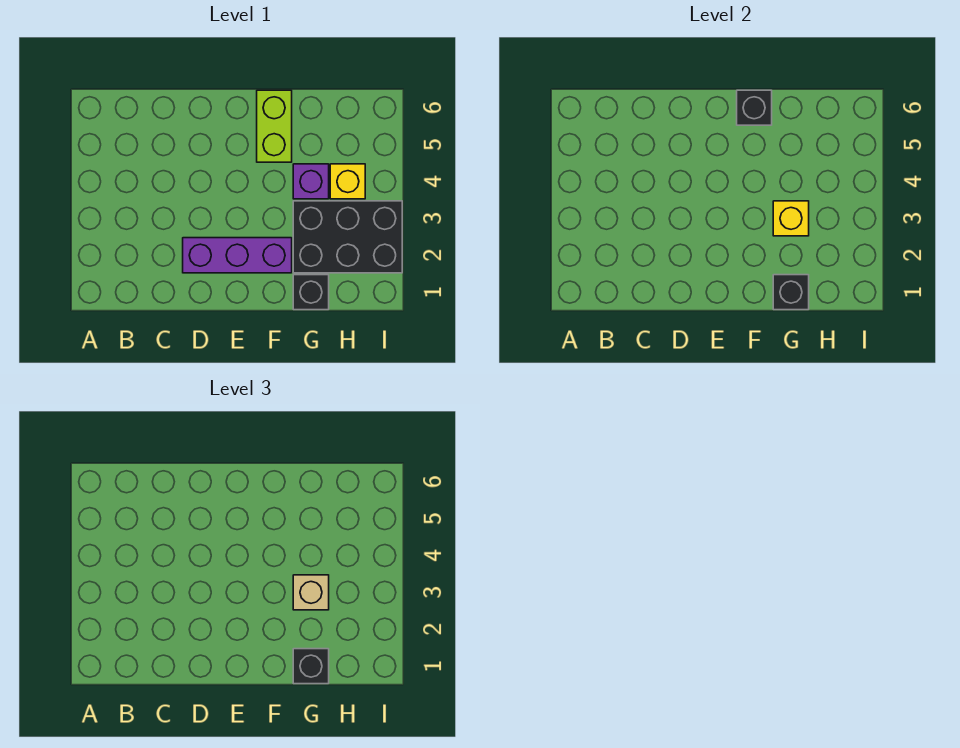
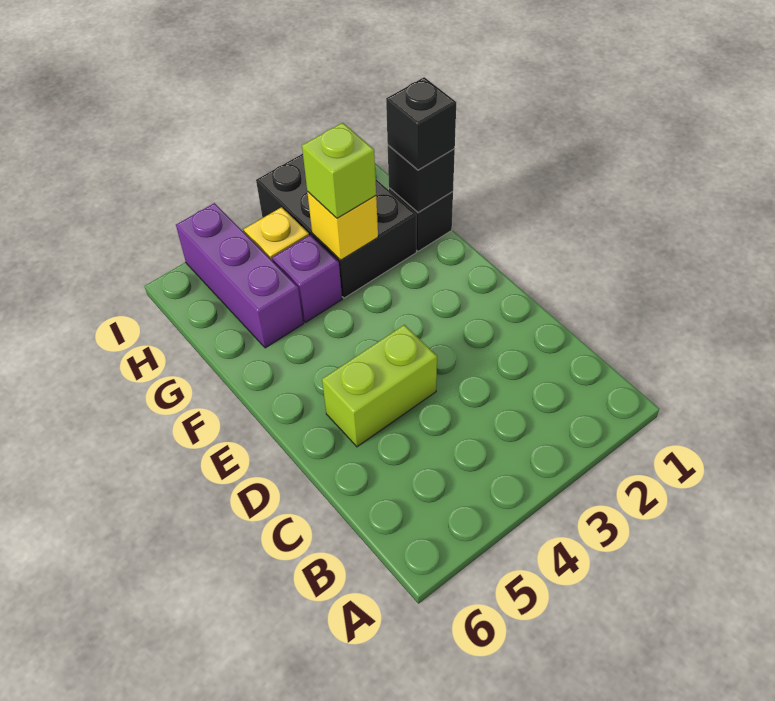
purple brick D2:F2 level 1 -> purple brick G5:I5 level 1
lime brick F5:F6 level 1 -> lime brick D4:D5 level 1
black brick F6 level 2 -> none
tan brick G3 level 3 -> lime brick G3 level 3

